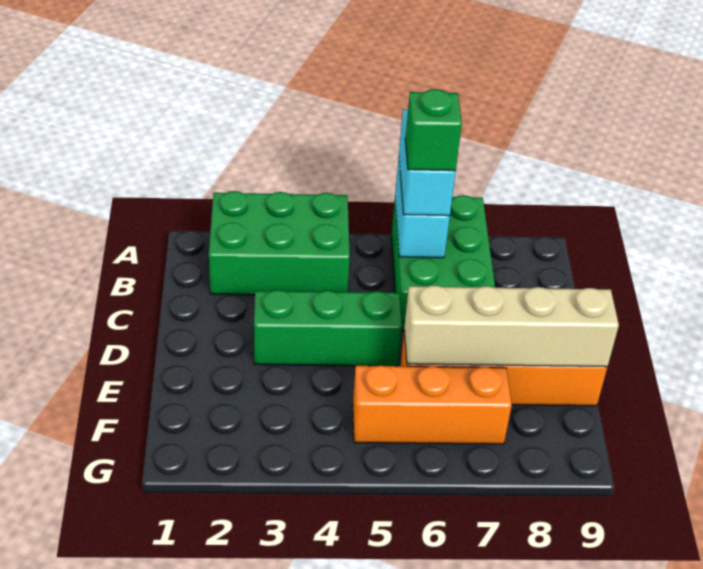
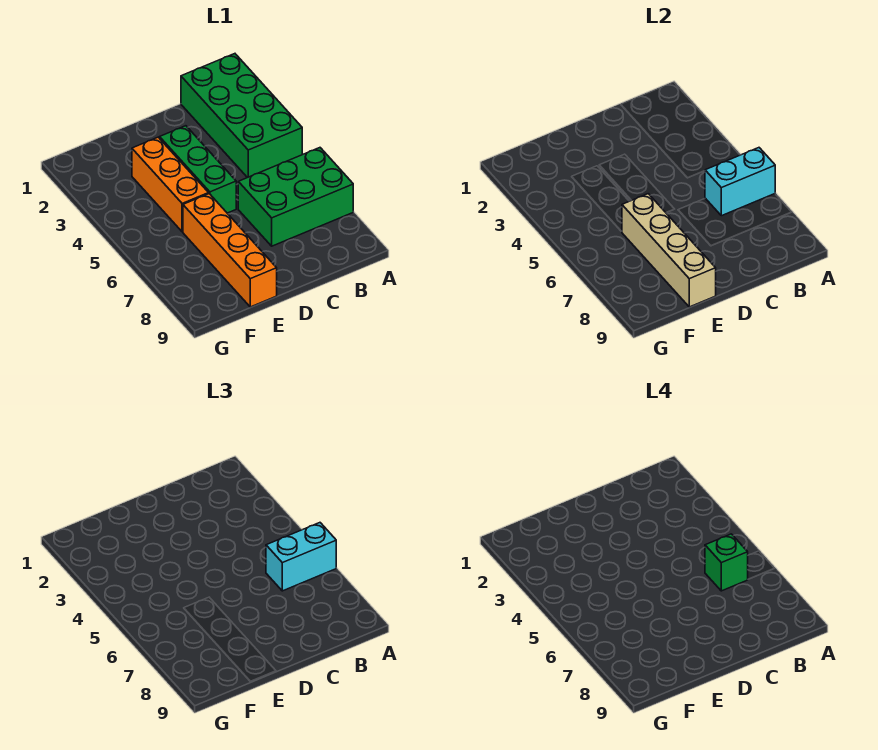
green brick A2:B4 level 1 -> green brick A1:B4 level 1
orange brick F5:F7 level 1 -> orange brick E3:E5 level 1

